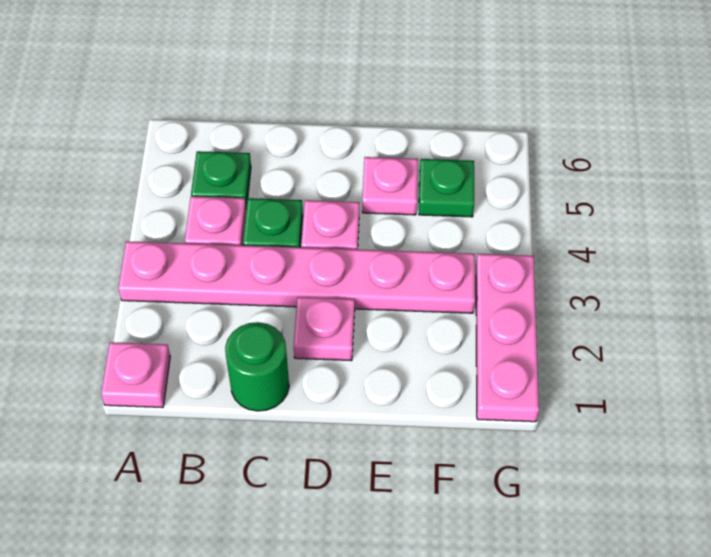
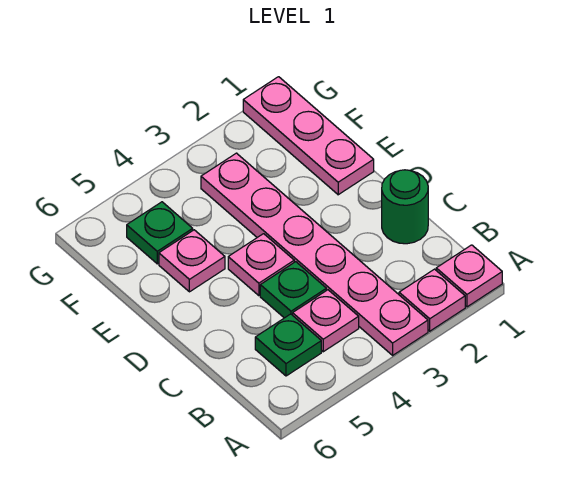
pink plate D2 level 1 -> pink plate A2 level 1
pink plate G1:G3 level 1 -> pink plate E1:G1 level 1

